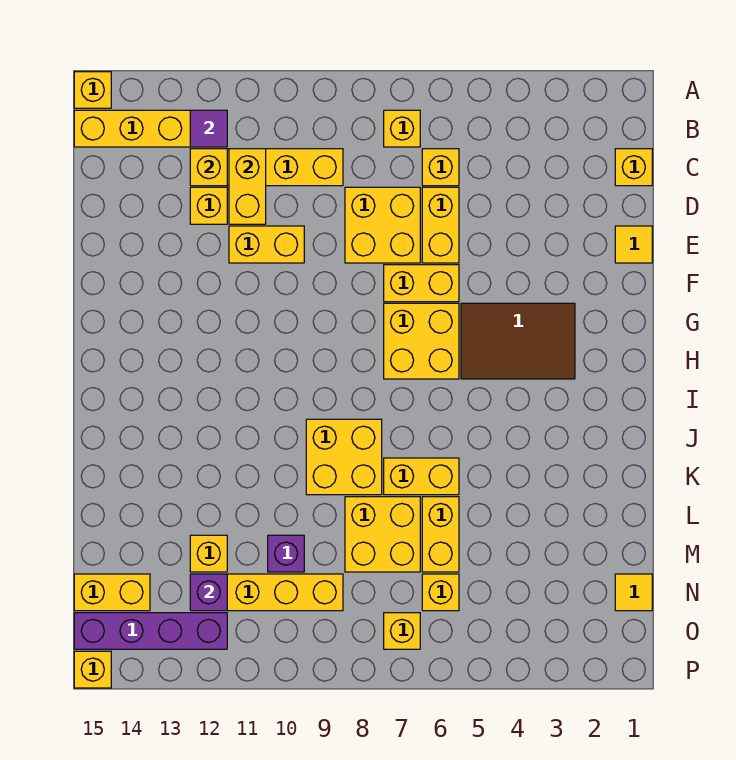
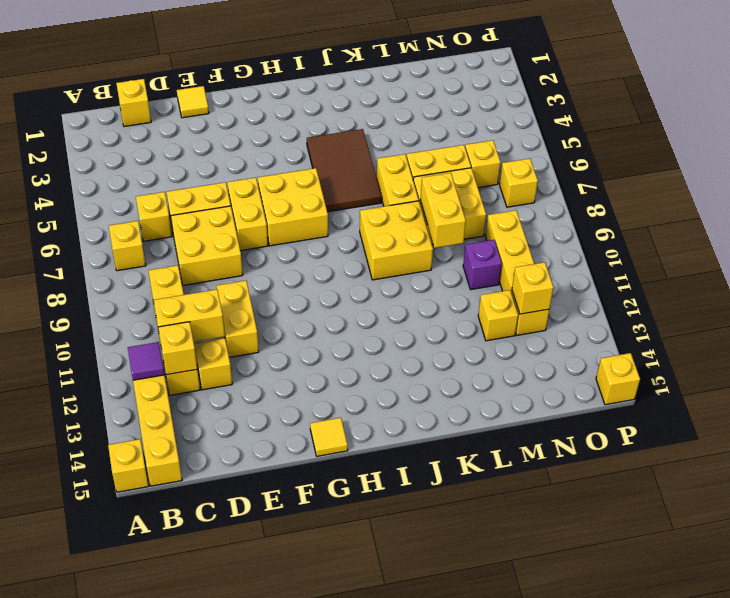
brown tile G3:H5 level 1 -> brown tile I4:J6 level 1
yellow tile N1 level 1 -> yellow tile G15 level 1
purple brick N12 level 2 -> yellow brick N12 level 2
yellow brick N14:N15 level 1 -> yellow brick L8:L9 level 2
purple brick O12:O15 level 1 -> none

